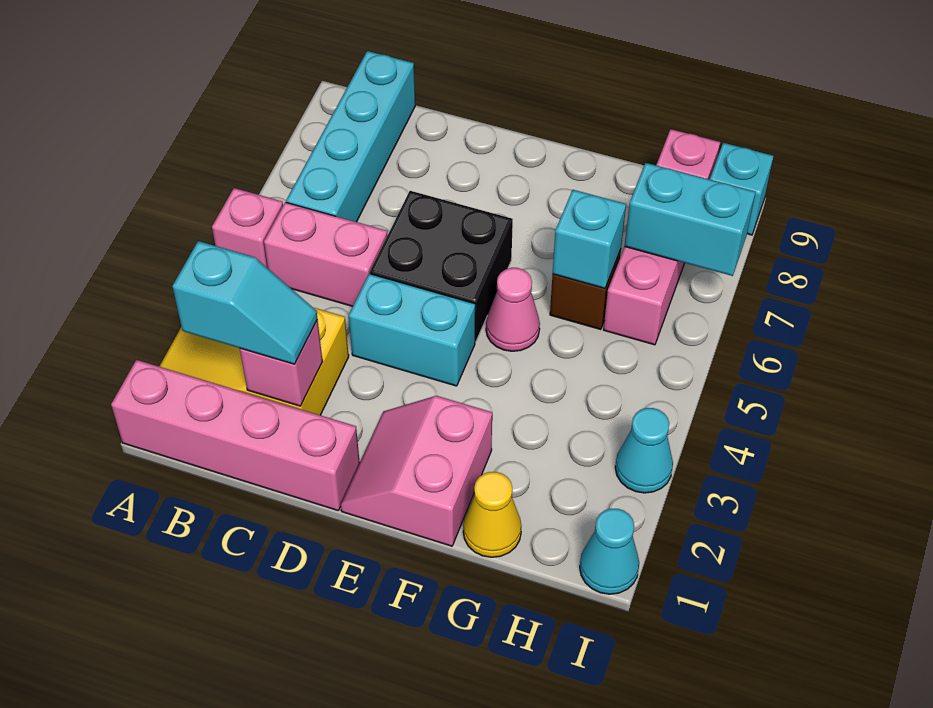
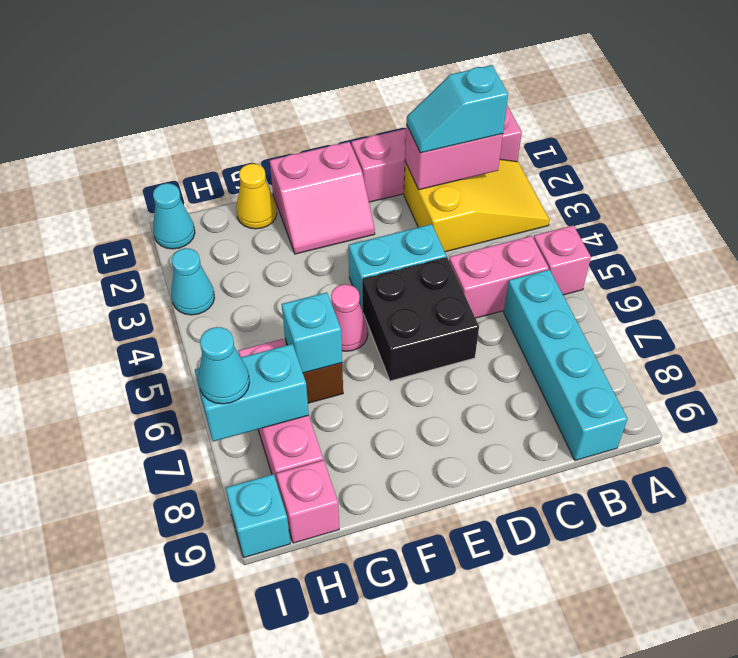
pink brick C2 level 2 -> pink brick B2:C2 level 2
pink slope E1:F2 level 1 top F -> pink slope E1:F2 level 1 top 1
none -> cyan cone I7 level 3

